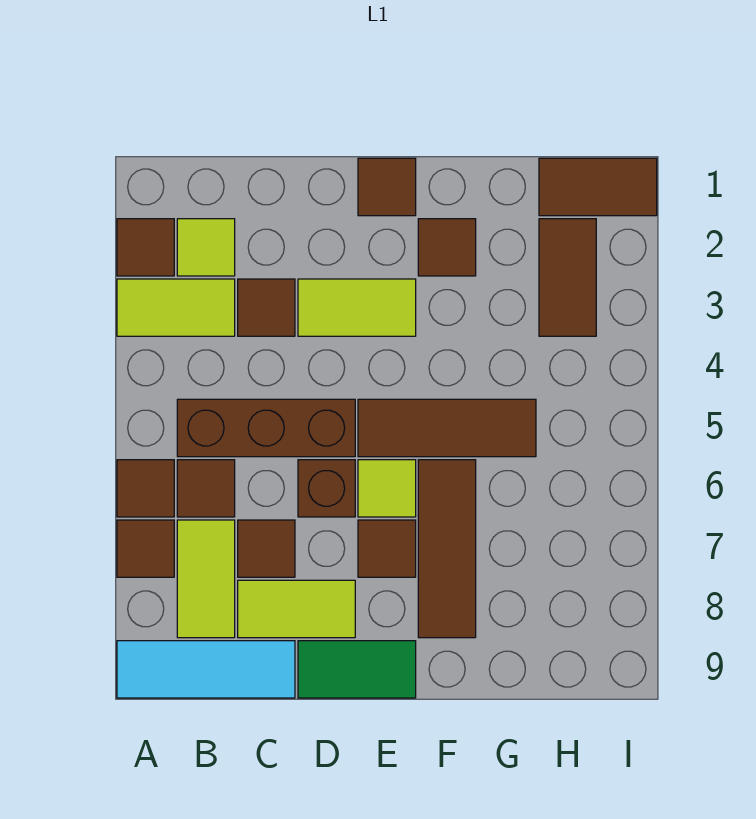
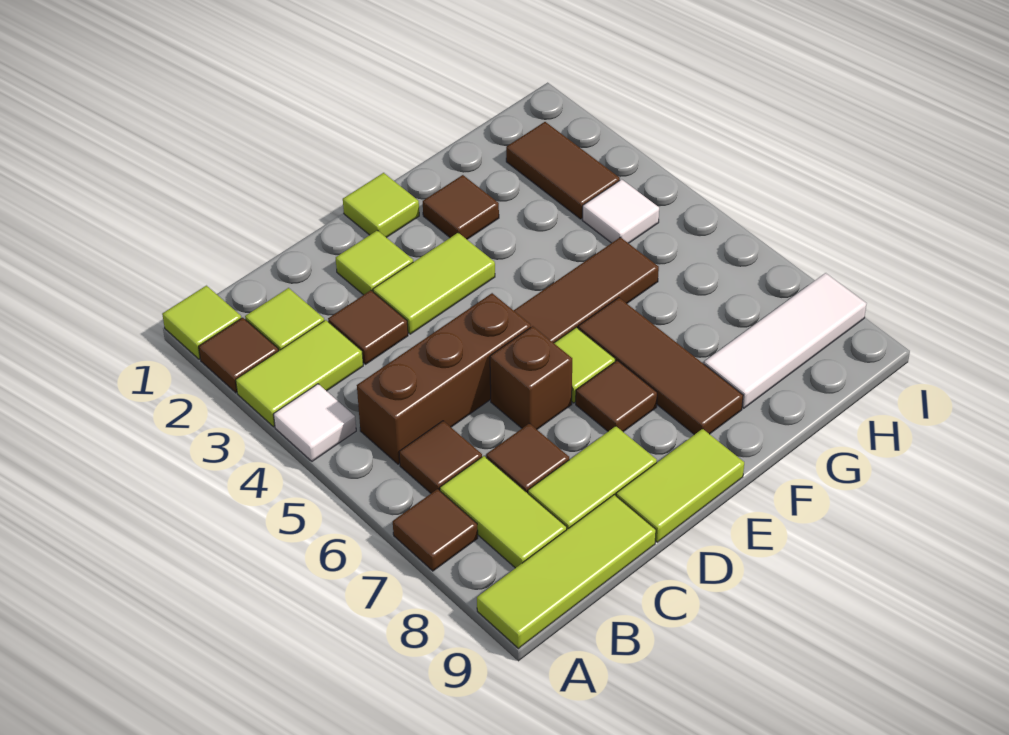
none -> lime tile A1 level 1
none -> white tile A4 level 1
brown tile A6 level 1 -> none
cyan tile A9:C9 level 1 -> lime tile A9:C9 level 1
none -> lime tile D2 level 1
green tile D9:E9 level 1 -> lime tile D9:E9 level 1
brown tile E1 level 1 -> lime tile E1 level 1
none -> white tile G8:I8 level 1
brown tile H1:I1 level 1 -> none
none -> white tile H4 level 1

